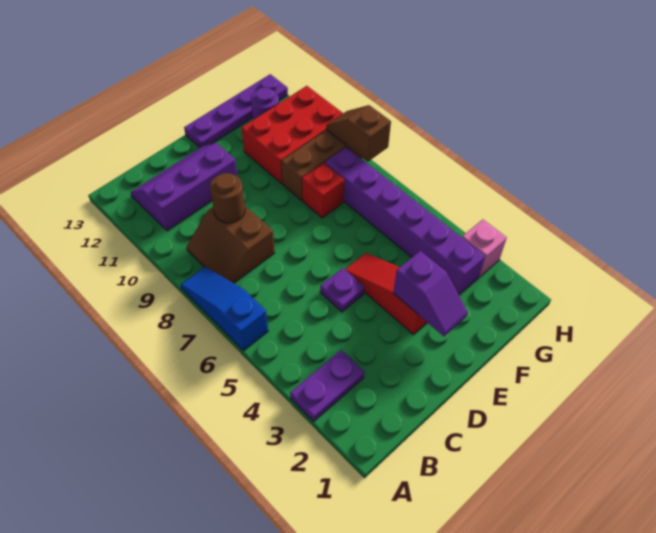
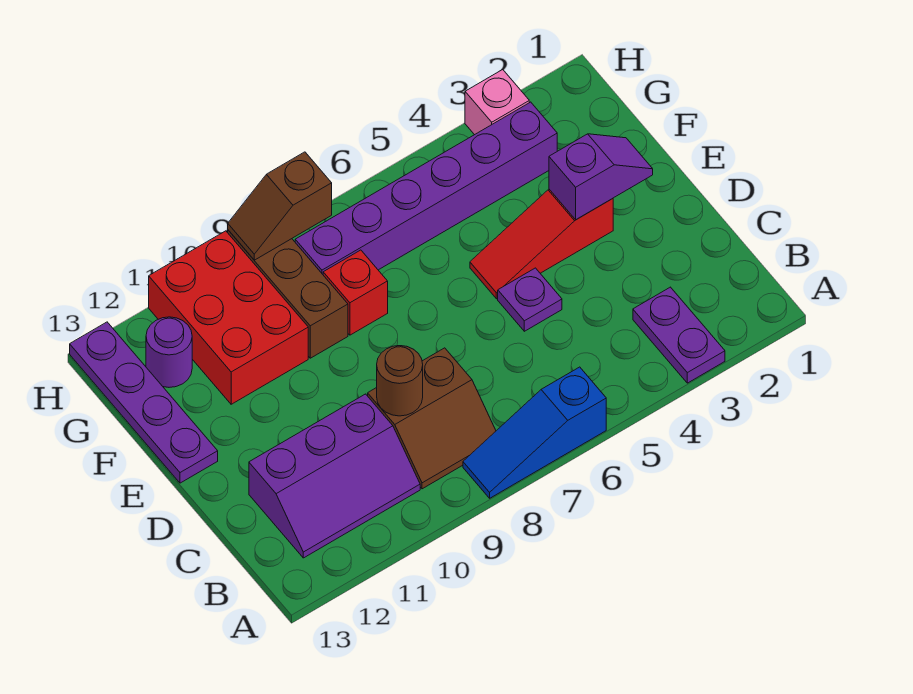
purple slope B11:D12 level 1 top 11 -> purple slope B10:C12 level 1 top C

